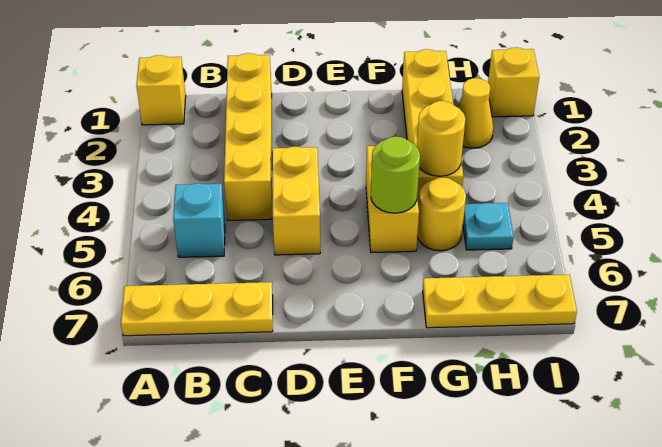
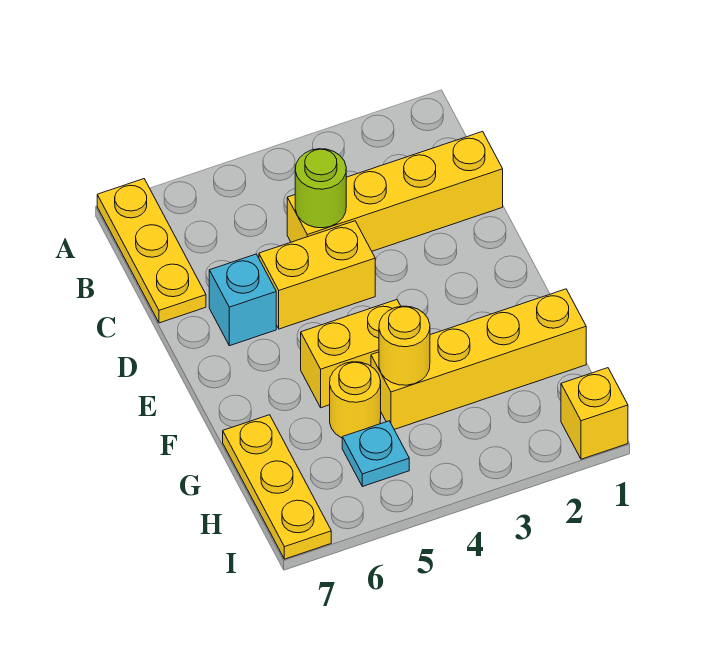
yellow brick A1 level 1 -> none
cyan brick B5 level 1 -> cyan brick D6 level 1
lime round brick F5 level 2 -> lime round brick C4 level 2
yellow cone H2 level 1 -> none

